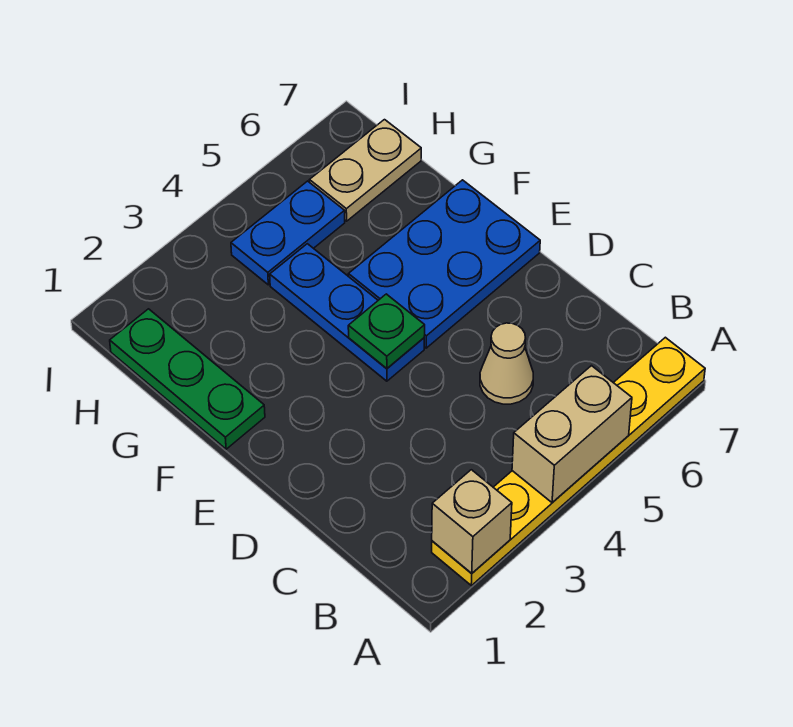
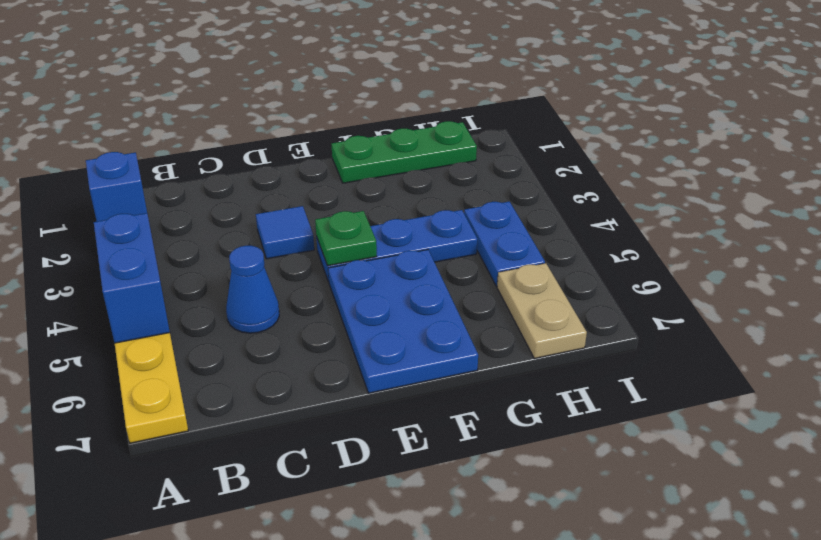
tan brick A2 level 2 -> blue brick A2 level 2
tan brick A4:A5 level 2 -> blue brick A4:A5 level 2
tan cone C5 level 1 -> blue cone C5 level 1
none -> blue tile D3 level 1

